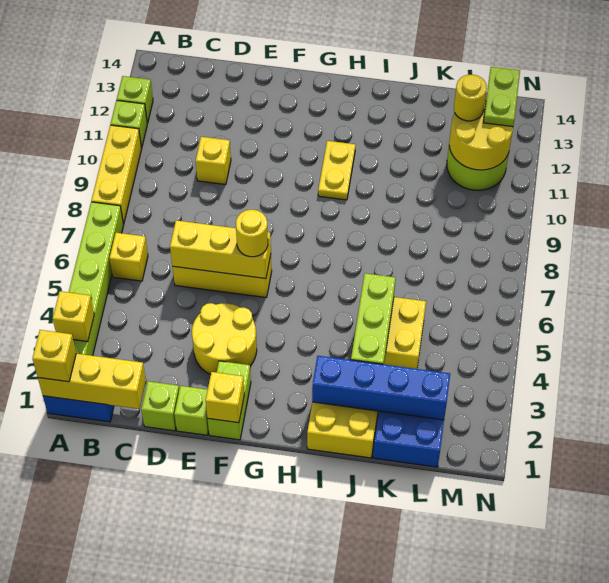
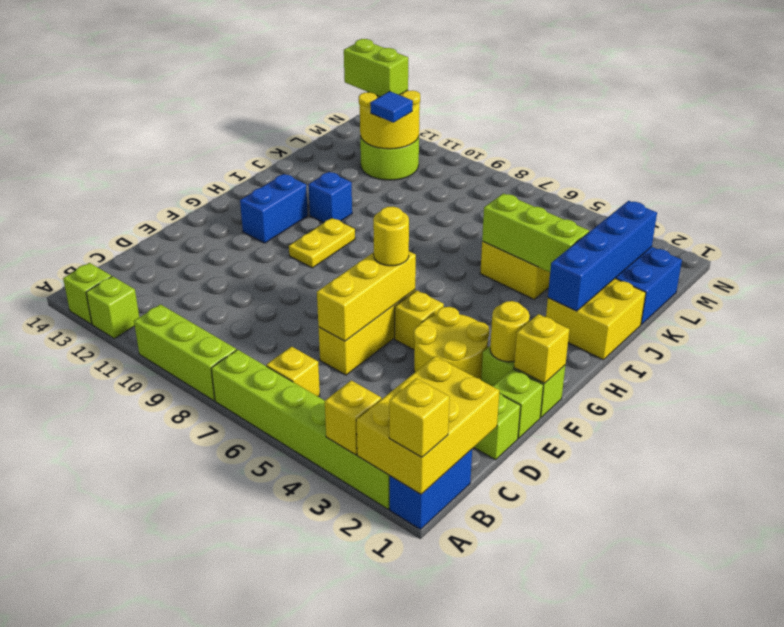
yellow brick A1:C1 level 2 -> yellow brick A1:C2 level 2
yellow brick A8:A10 level 1 -> lime brick A8:A10 level 1
lime brick A11 level 1 -> lime brick A13 level 1
yellow brick D10 level 1 -> yellow brick F5 level 1
none -> blue brick G12:H12 level 1
yellow plate H10:H11 level 1 -> yellow plate G10:H10 level 1
none -> blue brick I11 level 1
none -> blue tile L11 level 3
yellow round brick L12 level 3 -> yellow round brick F2 level 2
lime plate M12:M13 level 3 -> lime brick M12:M13 level 3

